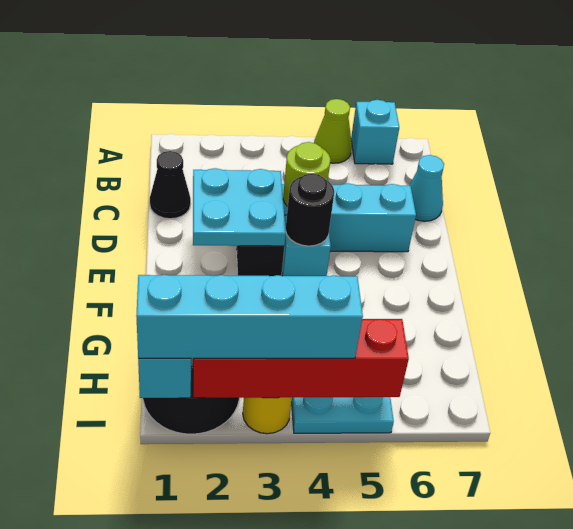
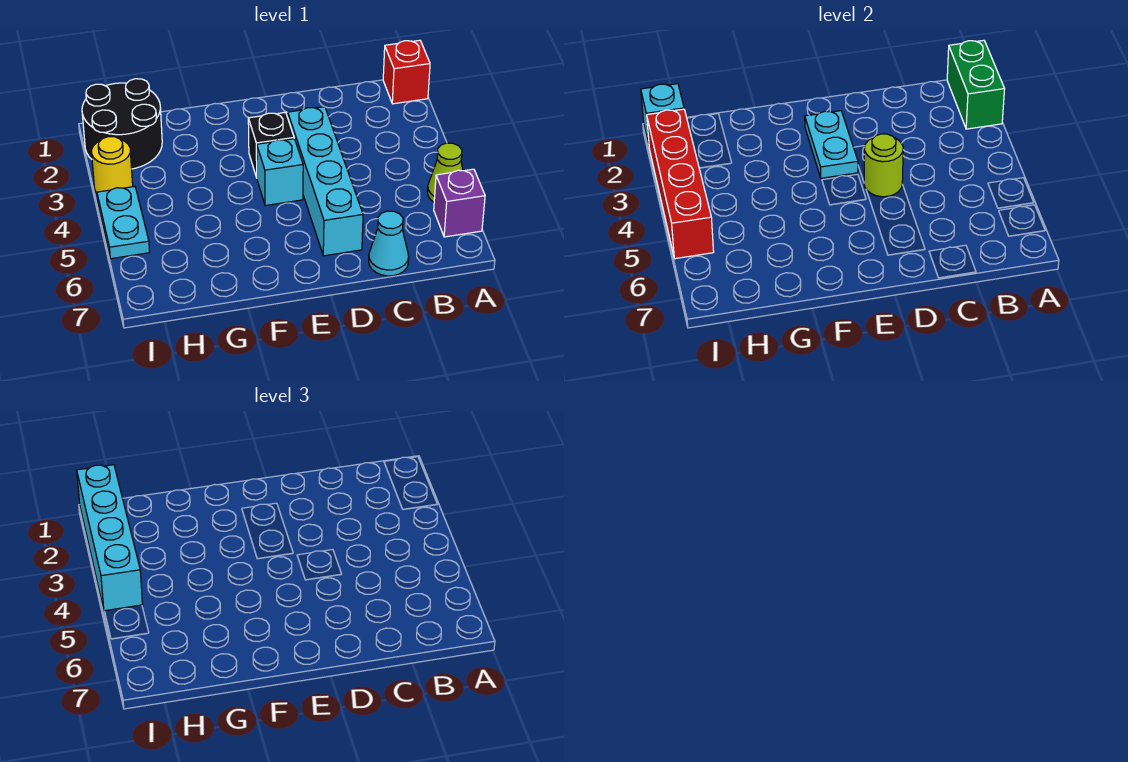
none -> red brick A1 level 1
none -> green brick A1:A2 level 2
cyan brick A6 level 1 -> purple brick A6 level 1
black cone C1 level 1 -> none
cyan plate D2:E3 level 2 -> cyan plate E2:E3 level 2
black round brick E4 level 2 -> none

